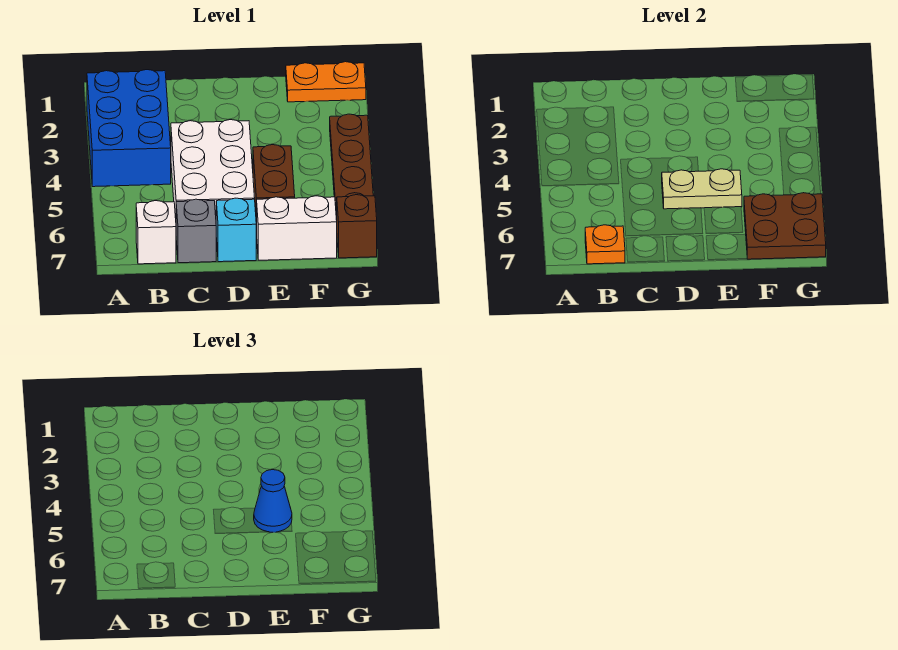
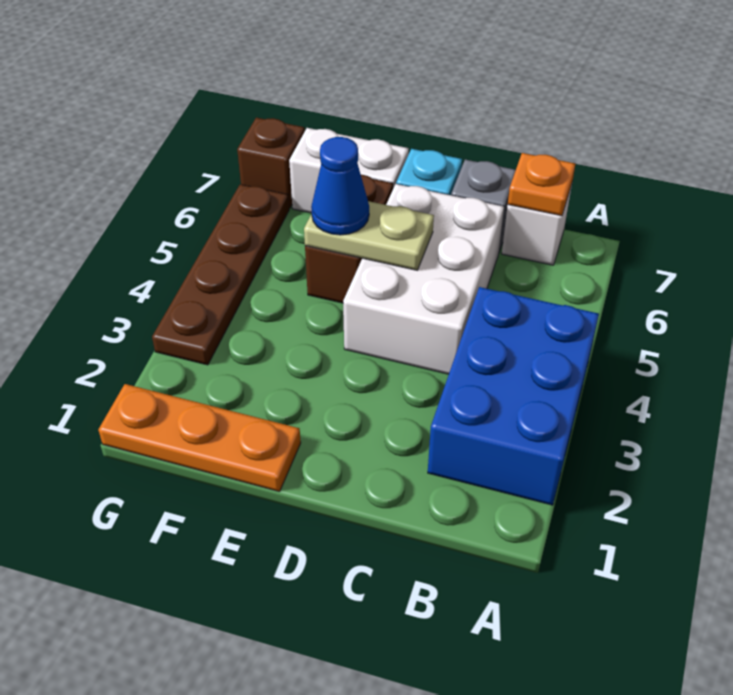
orange plate F1:G1 level 1 -> orange plate E1:G1 level 1
brown plate F6:G7 level 2 -> none

